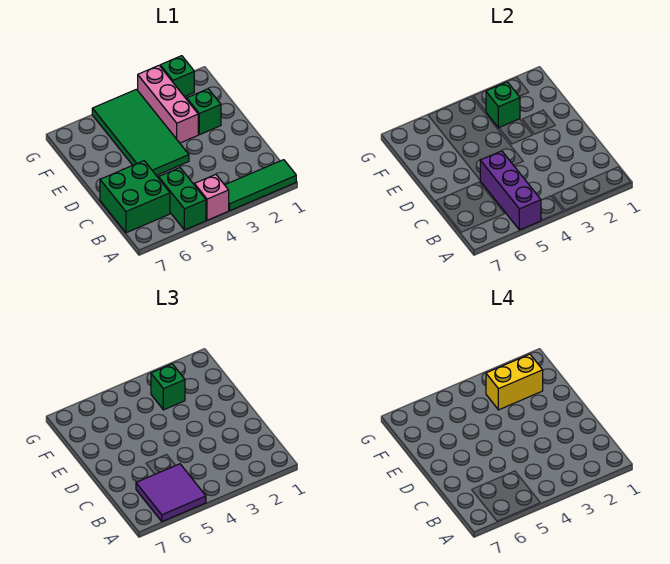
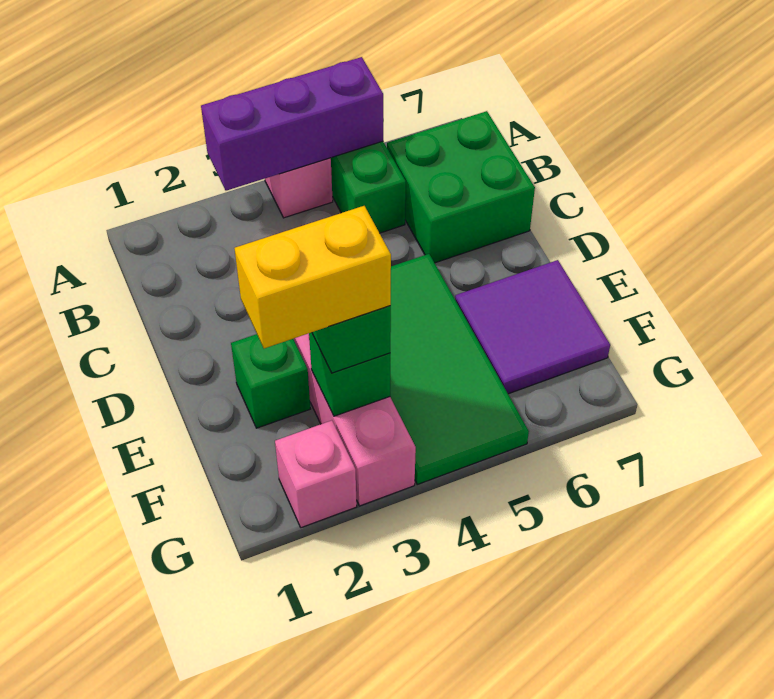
green tile A1:A3 level 1 -> none
purple brick A5:C5 level 2 -> purple brick A3:A5 level 2
purple tile A5:B6 level 3 -> purple tile E6:F7 level 1
green brick G2 level 1 -> pink brick G2 level 1

